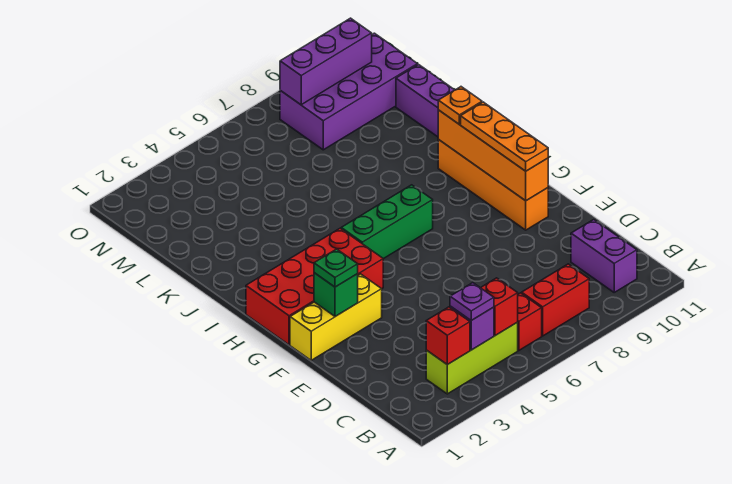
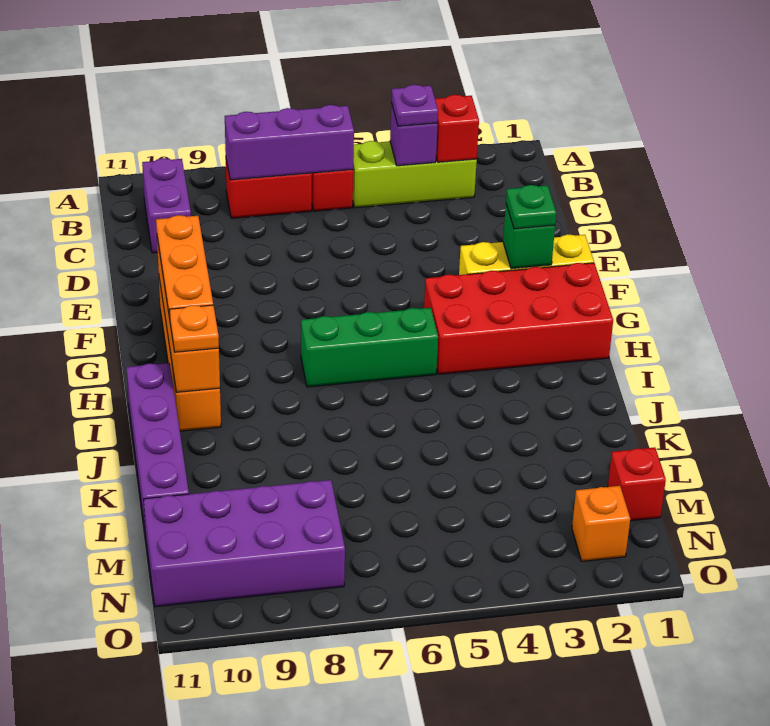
red brick B5 level 2 -> red brick M1 level 1
none -> orange brick N2 level 1
purple brick N8:N10 level 2 -> purple brick B6:B8 level 2

